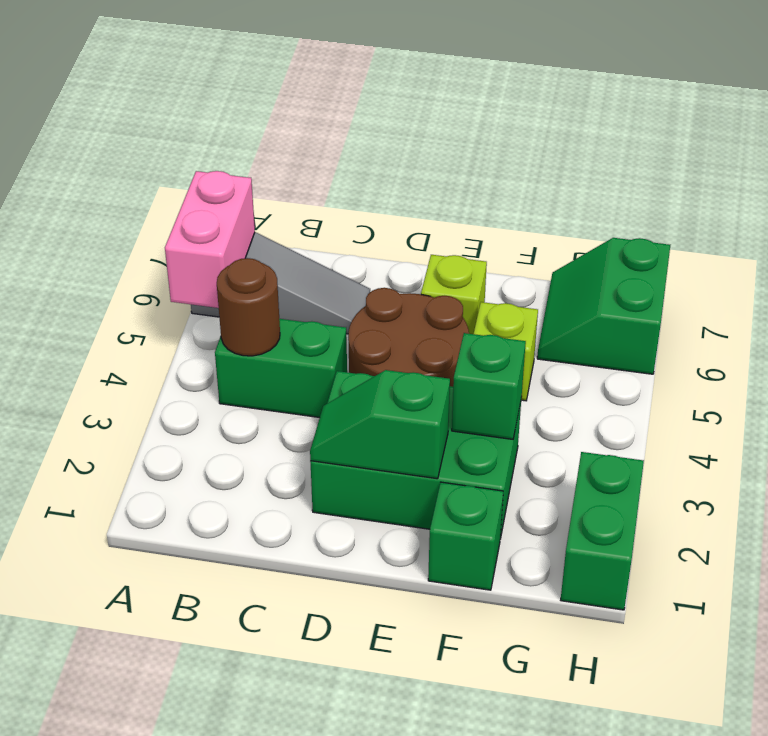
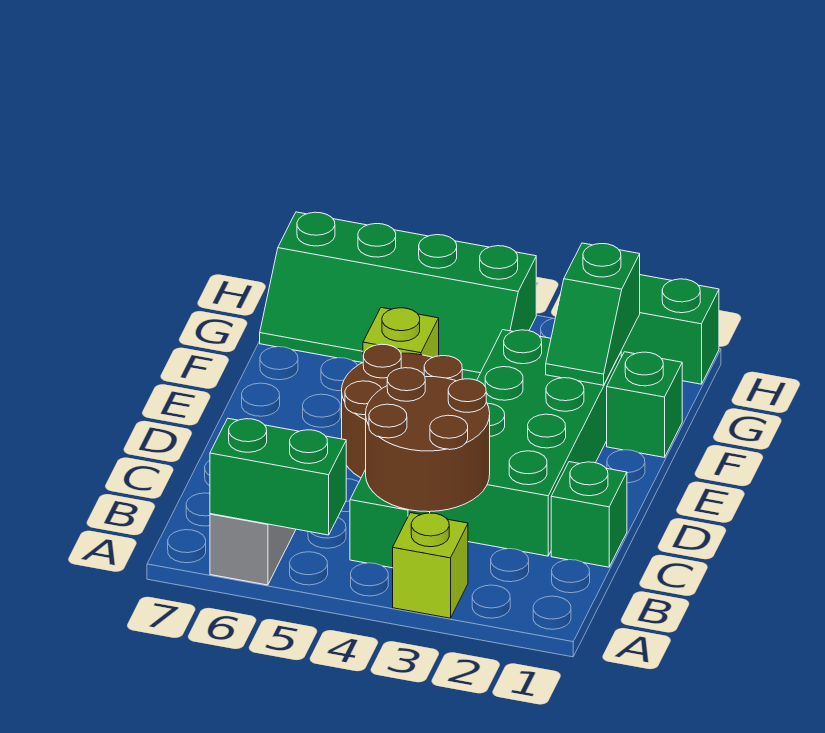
pink brick A5:A6 level 2 -> green brick A5:A6 level 2
brown round brick B4 level 2 -> brown round brick B3:C4 level 2
green brick D2:F3 level 1 -> green brick C2:F3 level 1
green slope D2:E2 level 2 top E -> green slope F2:G2 level 2 top G
lime brick E6 level 1 -> lime brick A3 level 1
green brick F3 level 2 -> green brick C1 level 1
green slope G6:H7 level 1 top H -> green slope G4:H7 level 1 top H

